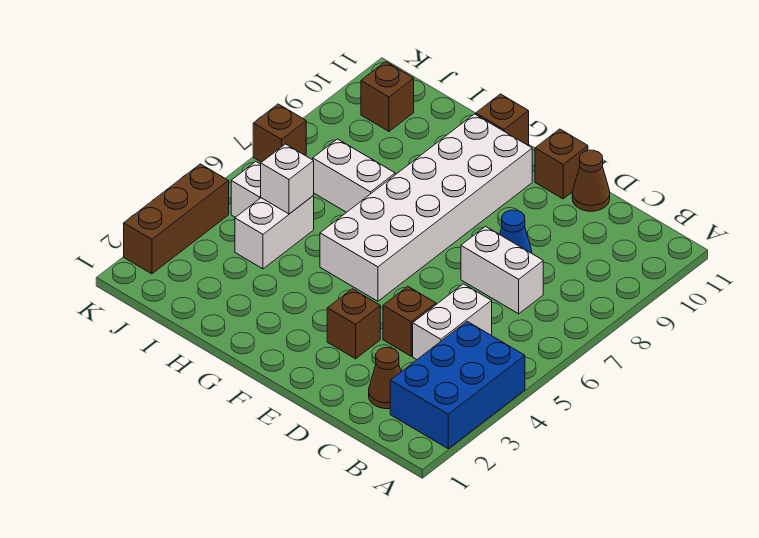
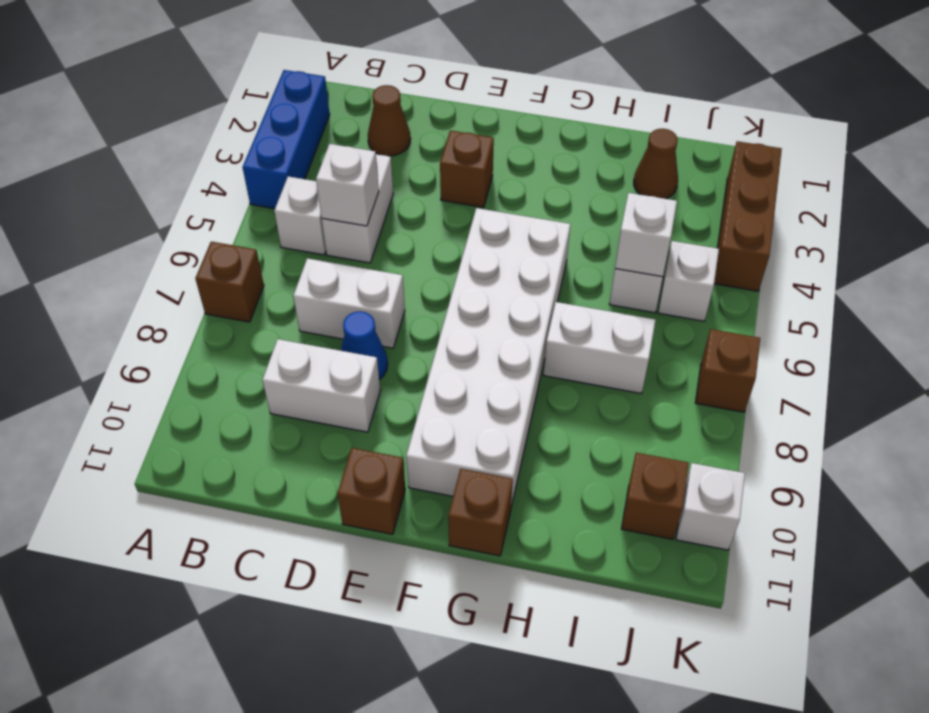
blue brick A2:B4 level 1 -> blue brick A2:A4 level 1
none -> white brick B5 level 1
none -> white brick C5 level 2
none -> white brick C9:D9 level 1
brown brick D4 level 1 -> brown brick A7 level 1
brown cone D11 level 1 -> brown cone I2 level 1
none -> white brick K10 level 1

